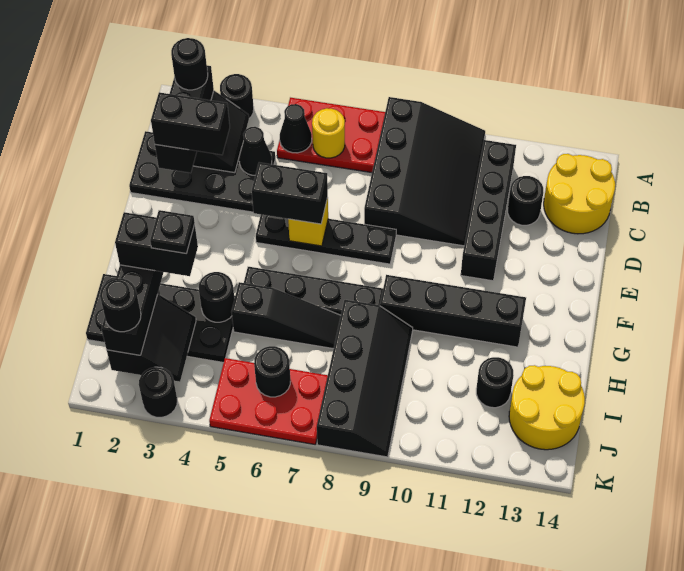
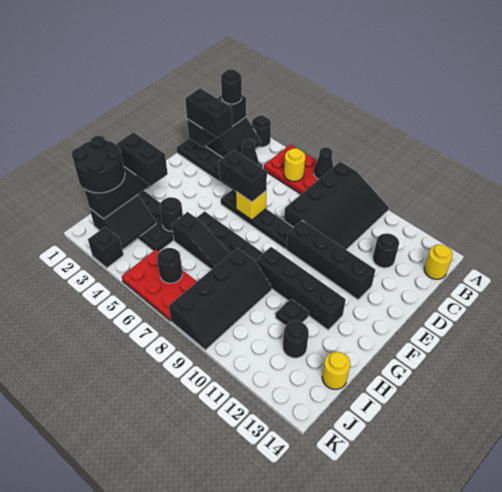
black cone B5 level 2 -> black cone A7 level 2
black brick B11:E11 level 1 -> black brick E9:E12 level 1
yellow round brick B13:C14 level 1 -> yellow round brick B14 level 1
black plate H3 level 5 -> black plate H11 level 1
yellow round brick I13:J14 level 1 -> yellow round brick I14 level 1
black round brick J2 level 4 -> black round brick I1:J2 level 4
black round brick K3 level 1 -> black brick K3 level 1

